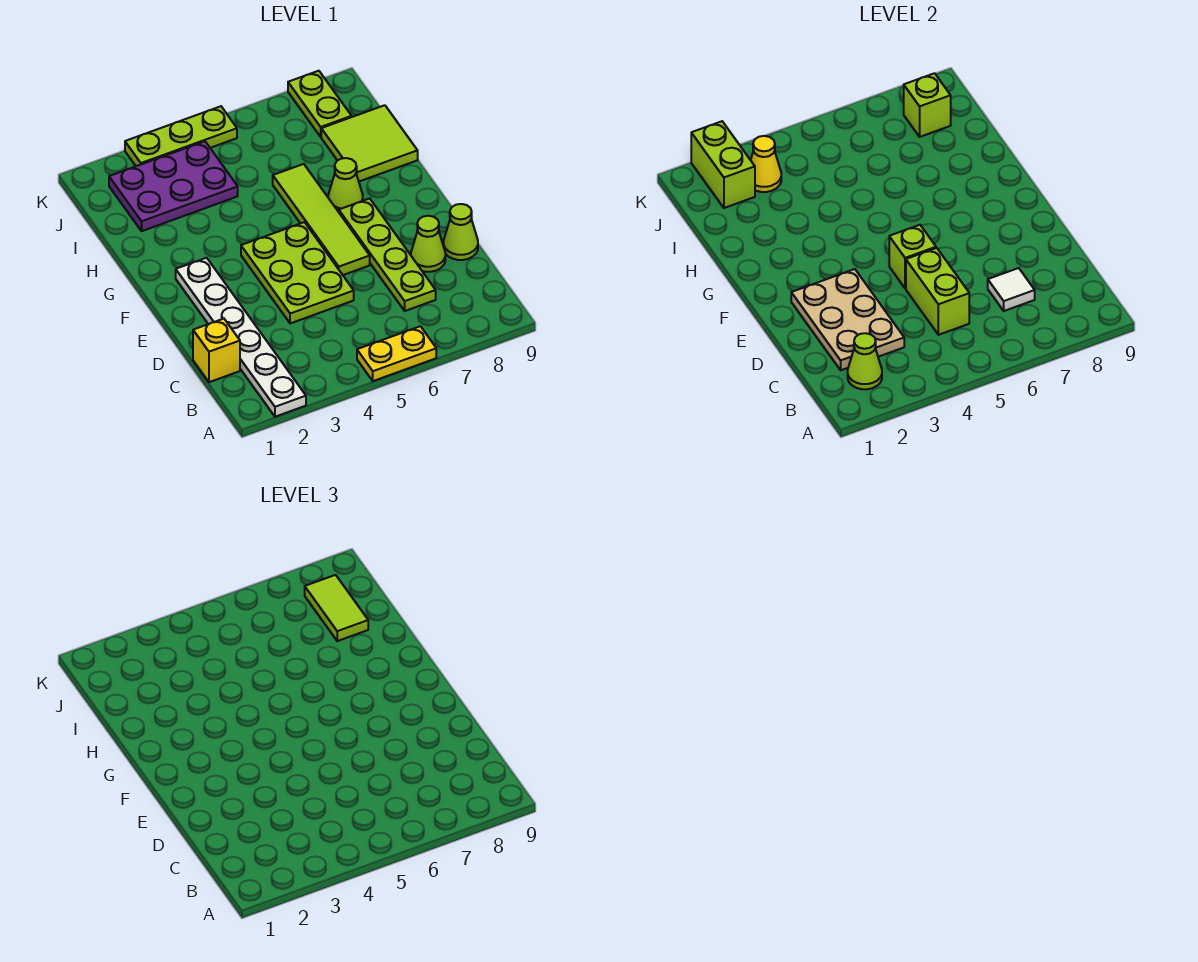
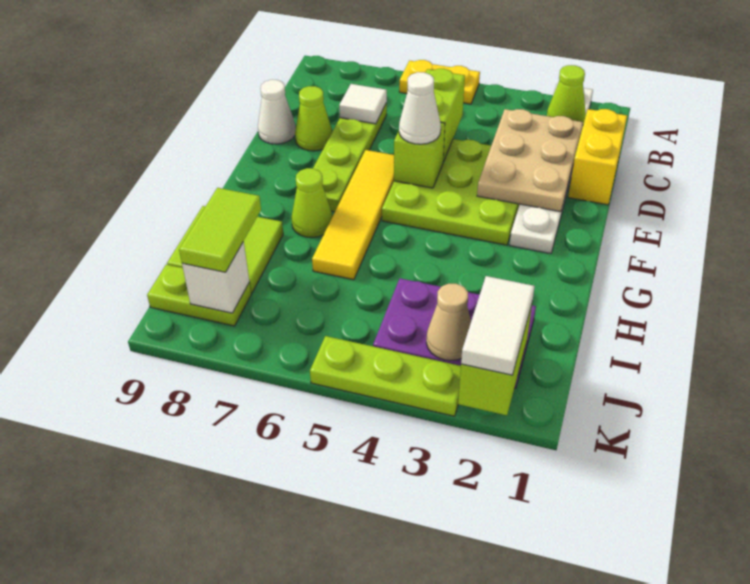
yellow brick C1 level 1 -> yellow brick C1:D1 level 1
lime plate D4:F5 level 1 -> lime plate D3:F5 level 1
lime cone D9 level 1 -> white cone D9 level 1
none -> white cone E5 level 3
lime tile E6:H6 level 1 -> yellow tile E6:H6 level 1
none -> white tile J2:K2 level 3
yellow cone J3 level 2 -> tan cone J3 level 2
lime plate J8:K8 level 1 -> lime plate J8:J9 level 1
lime brick J8 level 2 -> white brick J8 level 2

